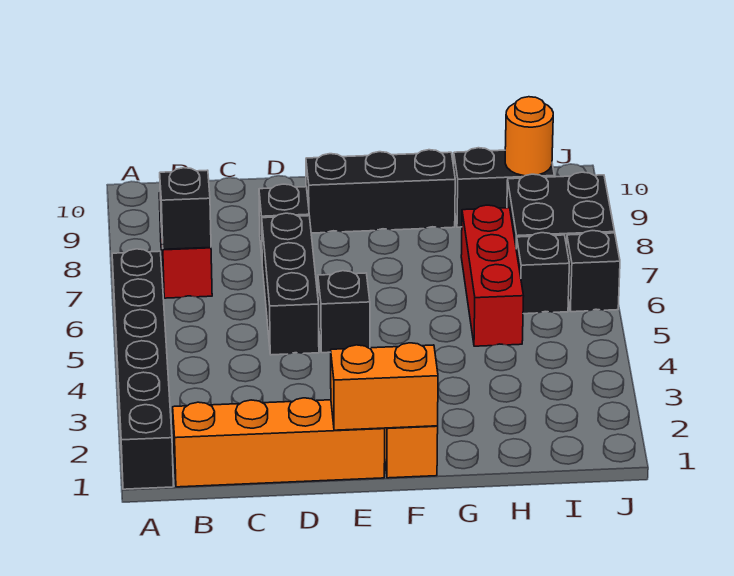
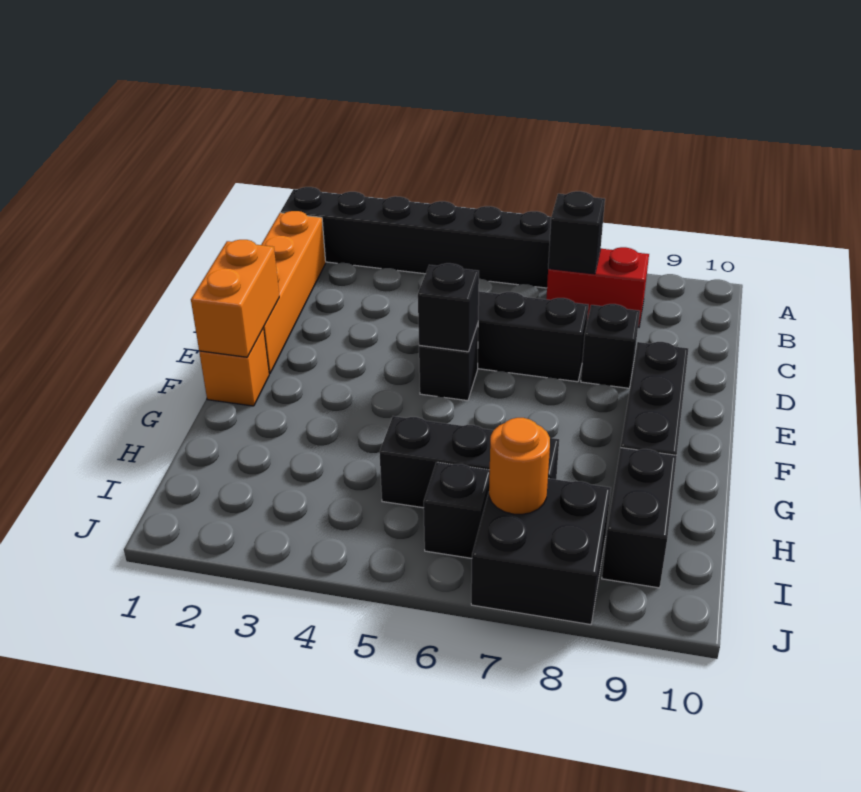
red brick H5:H7 level 1 -> black brick H5:H7 level 1
orange round brick I9 level 2 -> orange round brick I7 level 2
black brick J6 level 1 -> black brick E5 level 2

